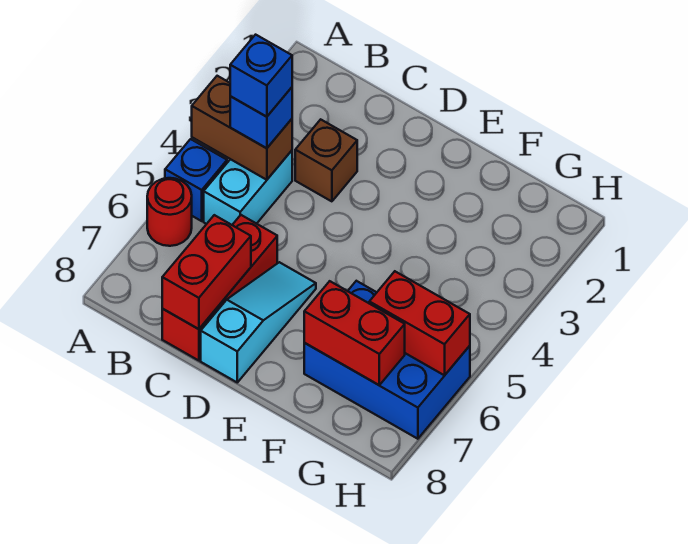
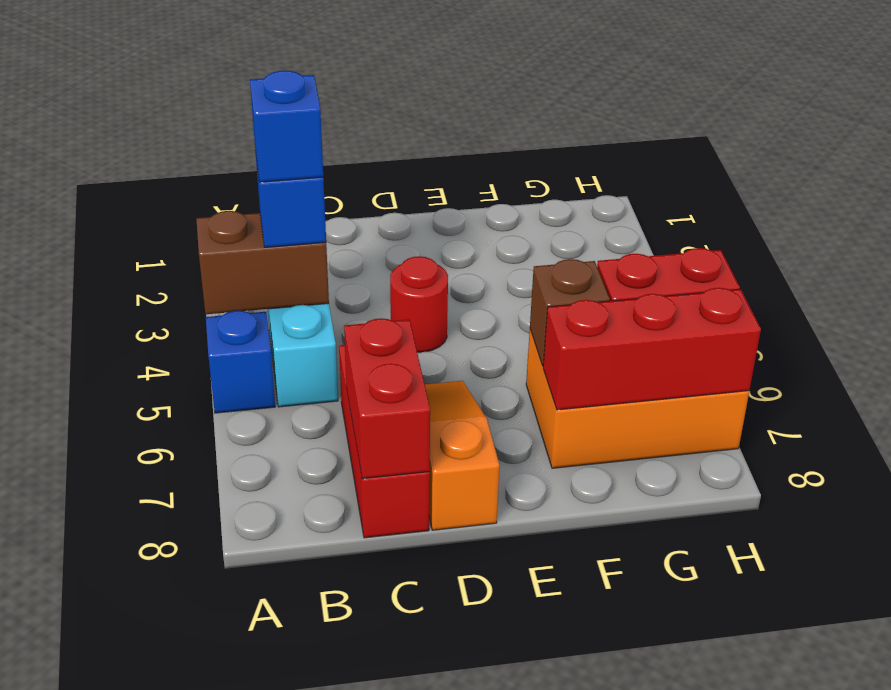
red round brick A6 level 1 -> red round brick D4 level 1
brown brick C3 level 1 -> brown brick F6 level 2
cyan slope D6:D8 level 1 top 8 -> orange slope D6:D8 level 1 top 8
blue brick F6:H7 level 1 -> orange brick F6:H7 level 1
red brick F7:G7 level 2 -> red brick F7:H7 level 2

